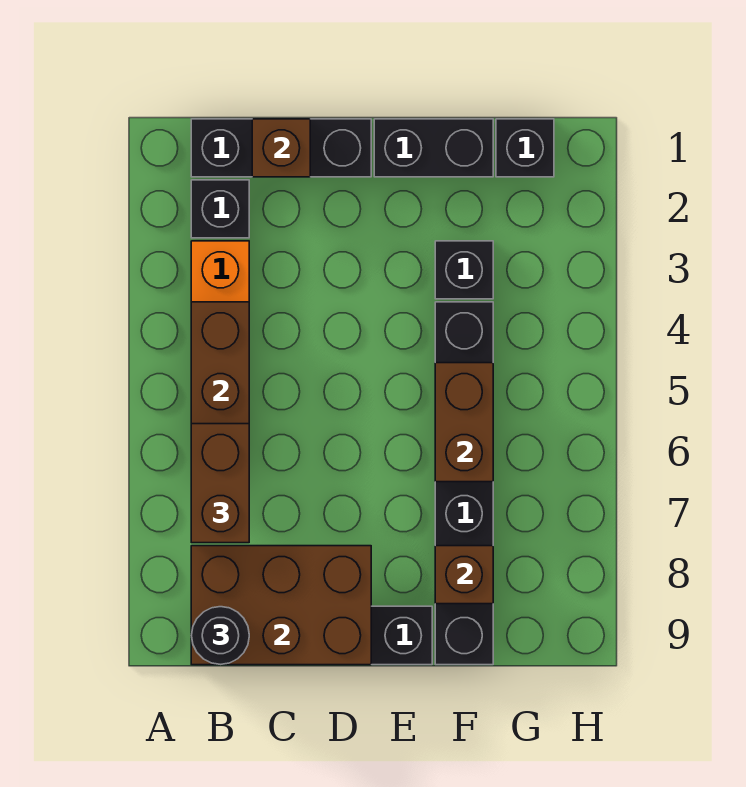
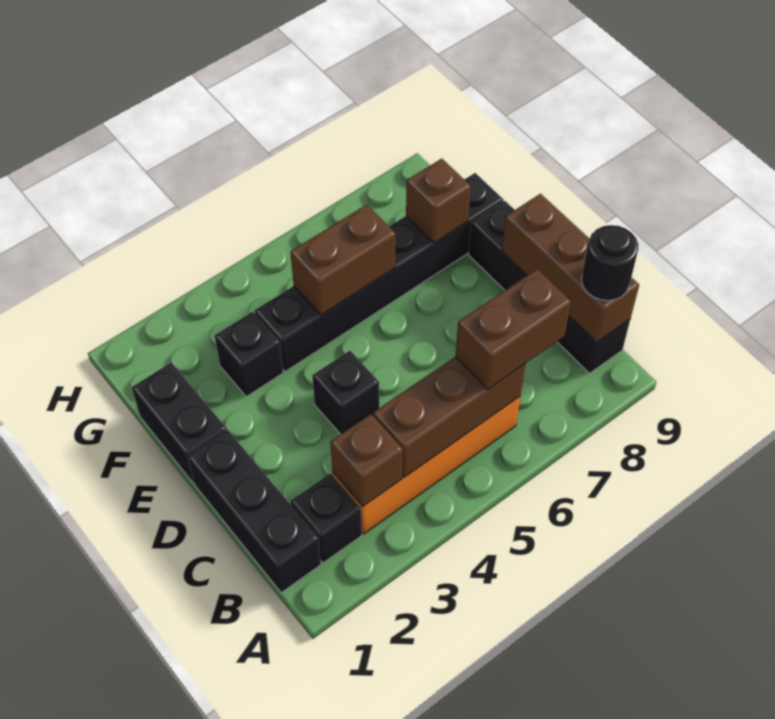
brown brick B8:D9 level 2 -> brown brick B9:D9 level 2
brown brick C1 level 2 -> brown brick B3 level 2
black brick G1 level 1 -> black brick D4 level 1

